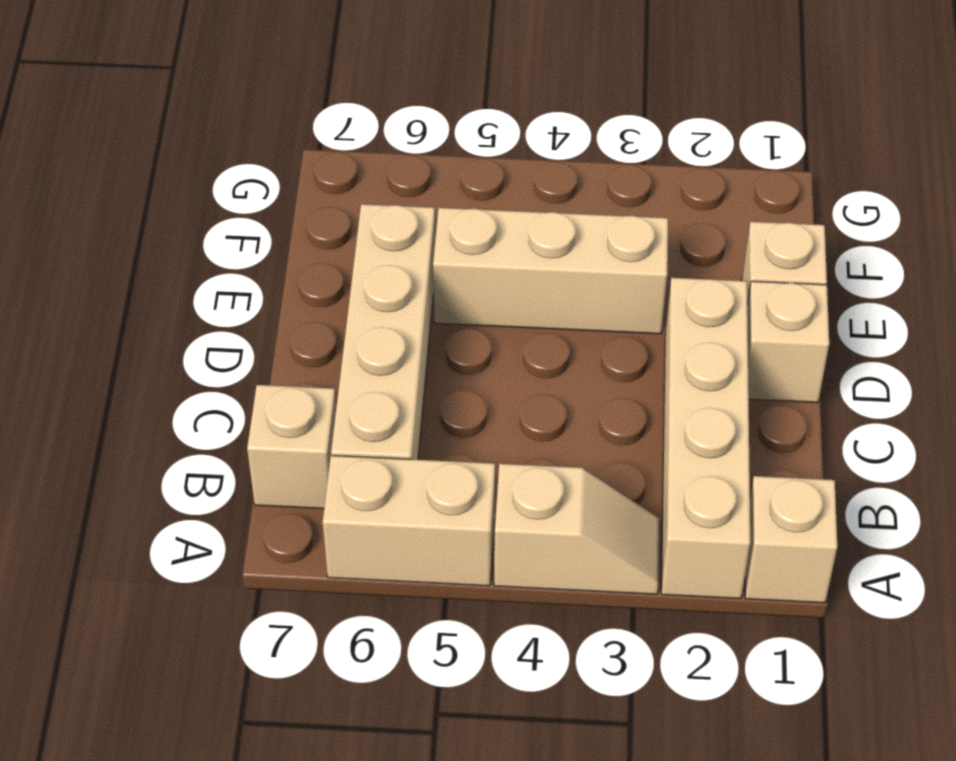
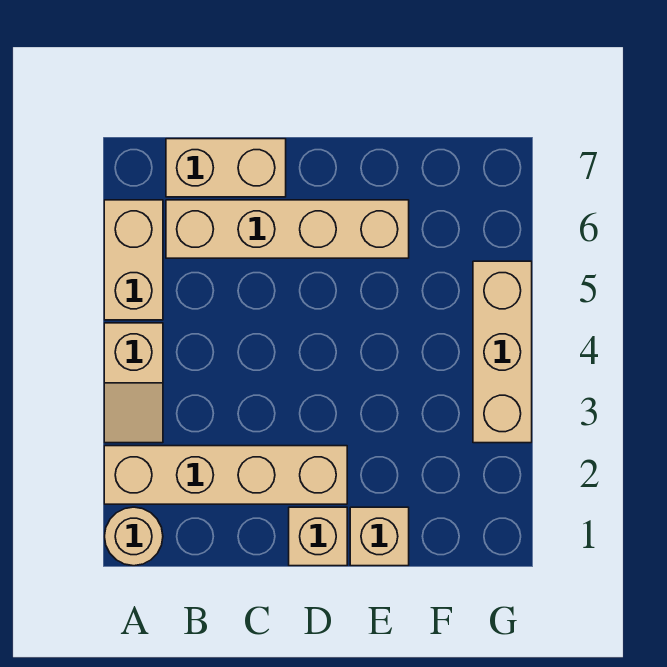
tan brick A1 level 1 -> tan round brick A1 level 1
tan brick B7 level 1 -> tan brick B7:C7 level 1
tan brick E3:E5 level 1 -> tan brick G3:G5 level 1

